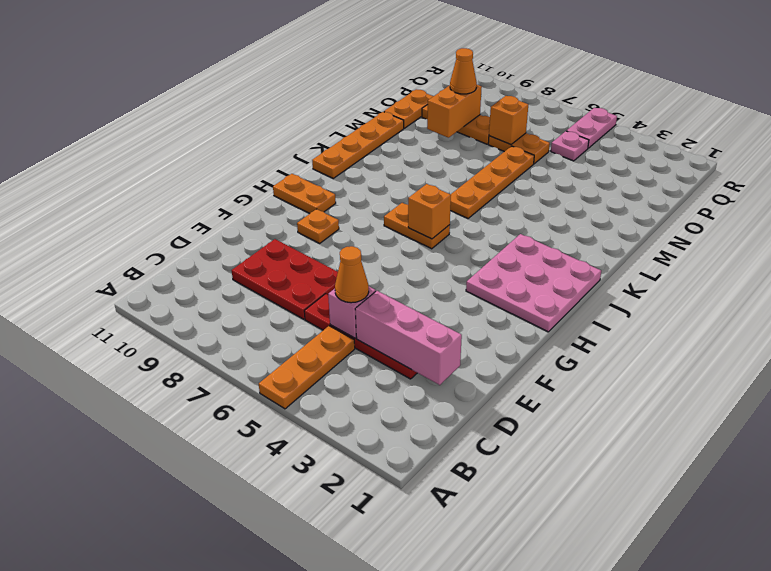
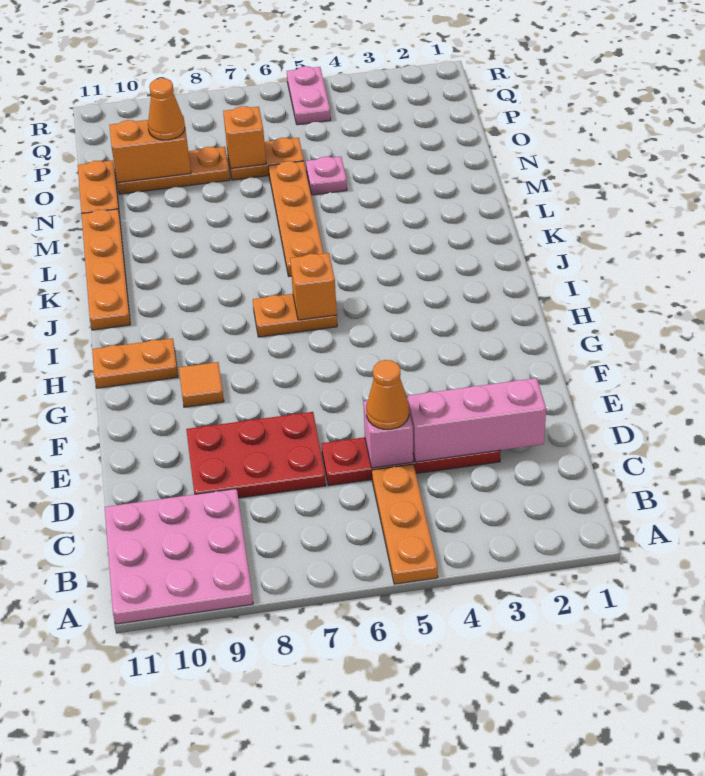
orange plate G9 level 1 -> orange tile G9 level 1
pink plate H1:J3 level 1 -> pink plate A9:C11 level 1
orange brick N9:O9 level 2 -> orange brick O9:O10 level 2
pink plate P5 level 1 -> pink plate N5 level 1

